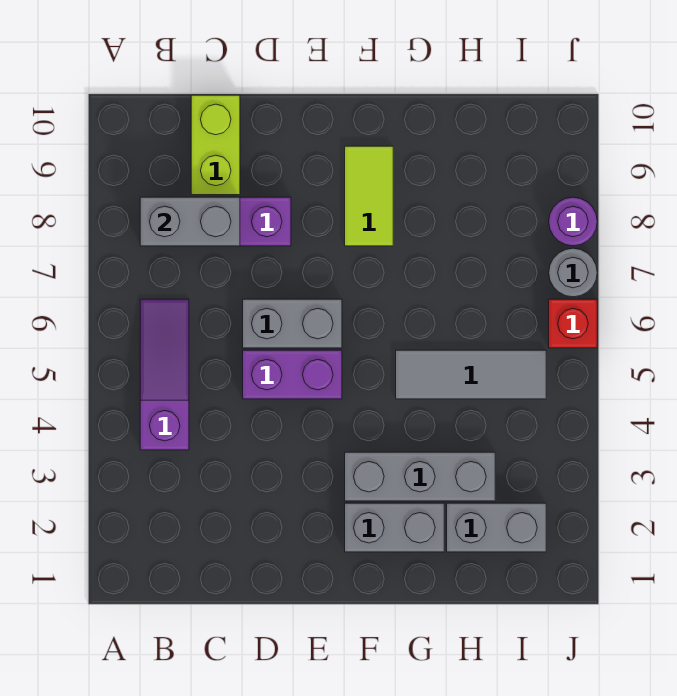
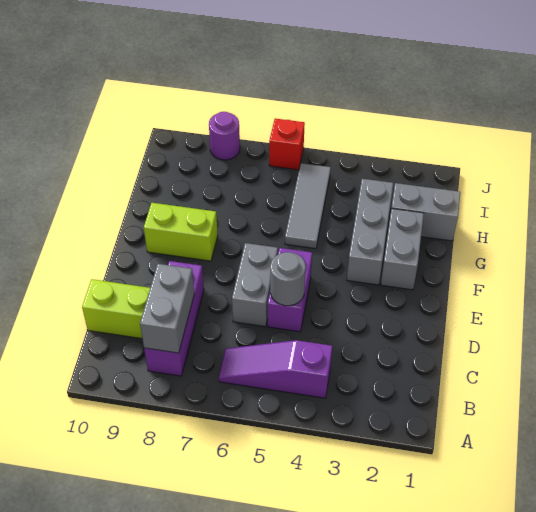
lime tile F8:F9 level 1 -> lime brick F8:F9 level 1
grey brick H2:I2 level 1 -> grey brick H1:H2 level 1
grey round brick J7 level 1 -> grey round brick D5 level 2

